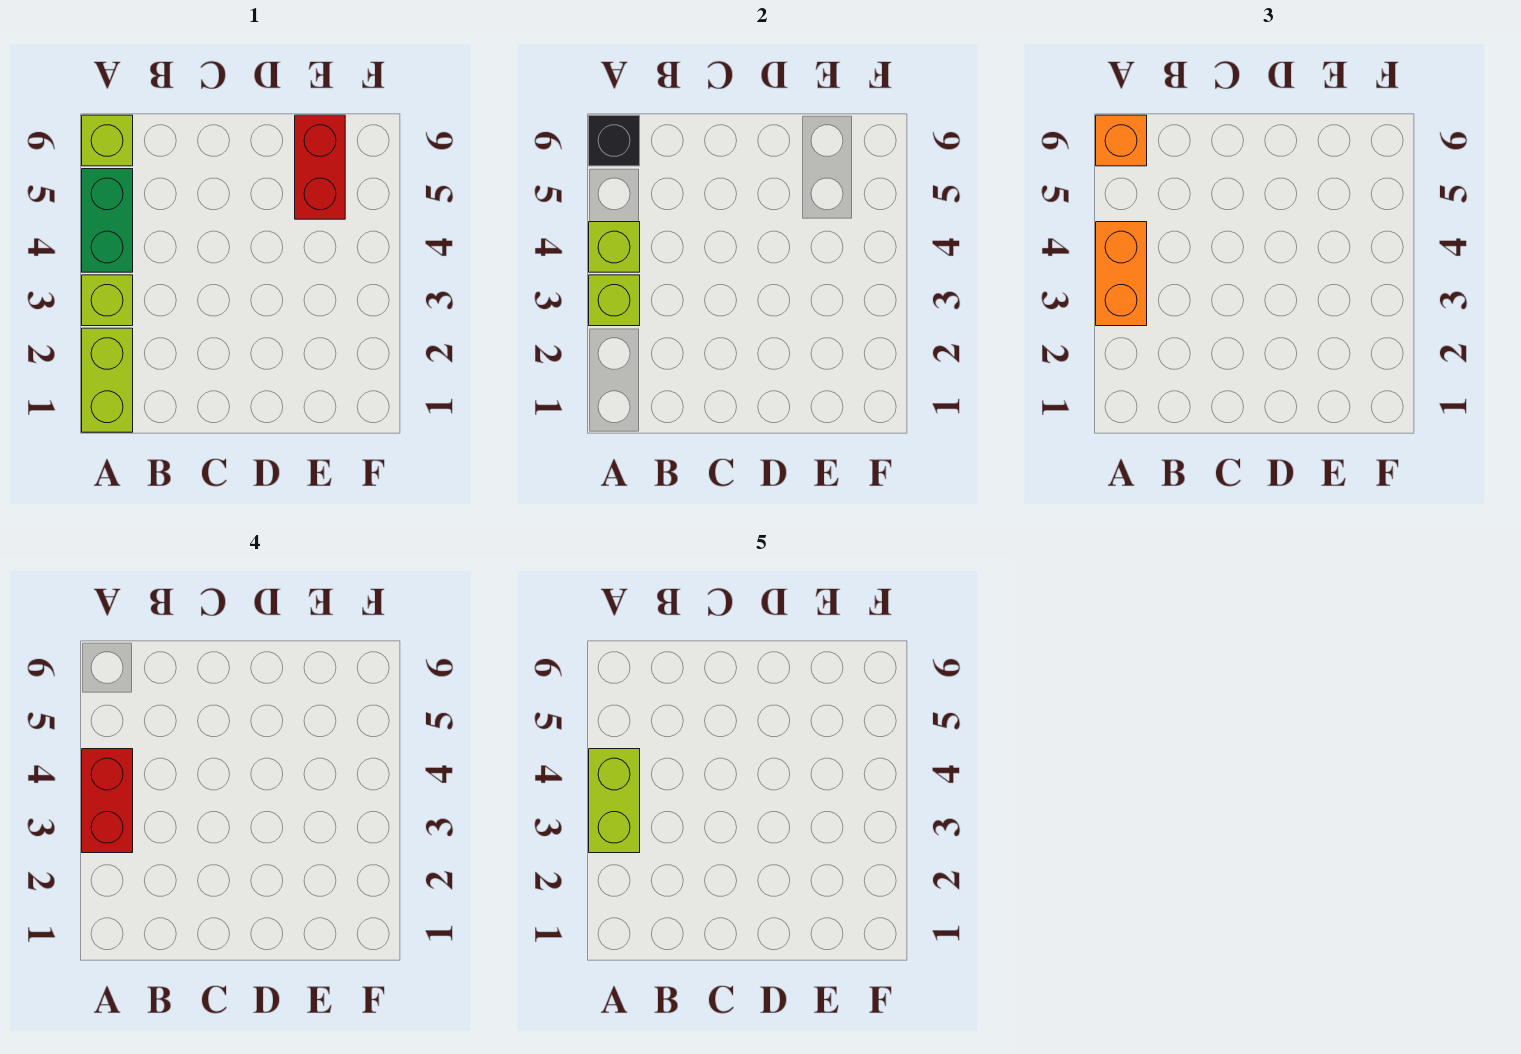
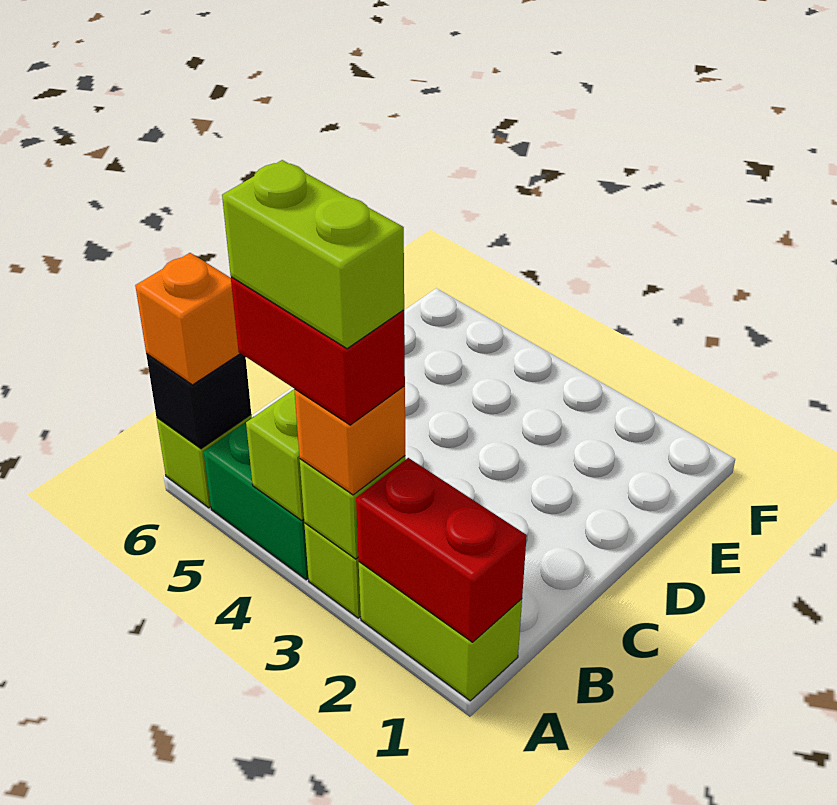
orange brick A3:A4 level 3 -> orange brick A3 level 3
red brick E5:E6 level 1 -> red brick A1:A2 level 2

